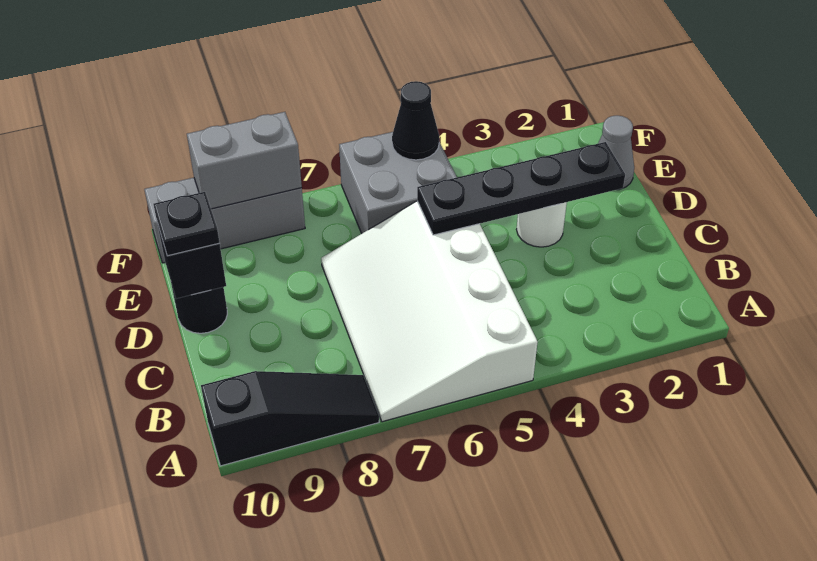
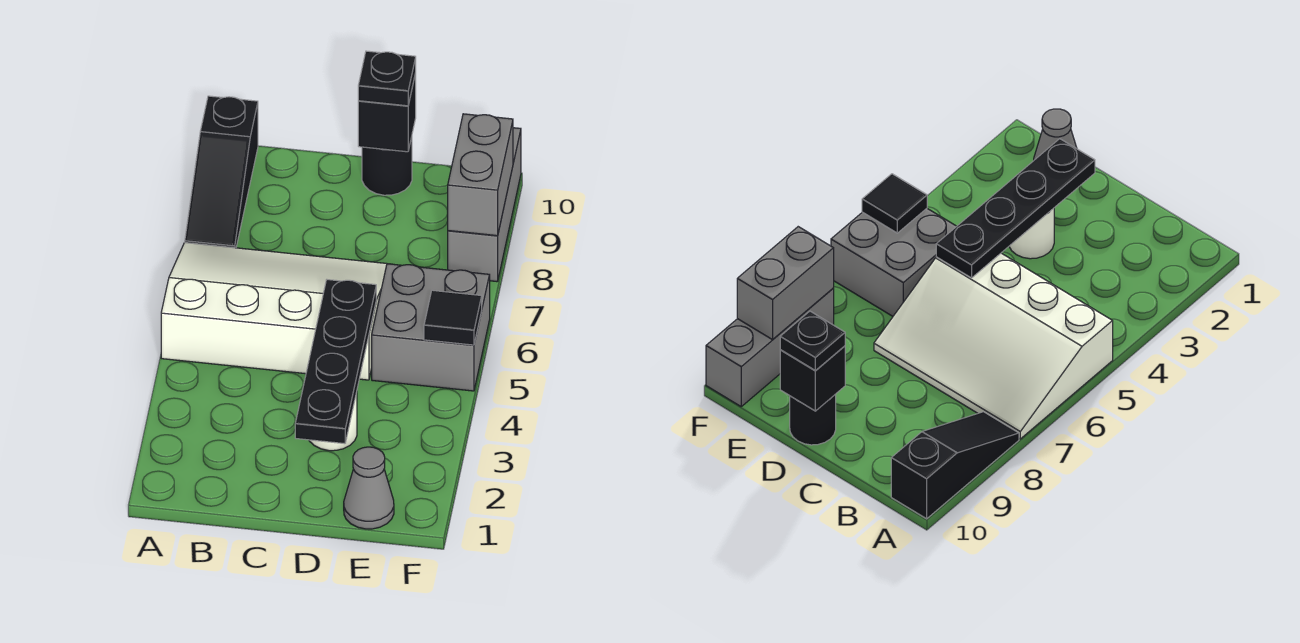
black cone F5 level 2 -> black tile F5 level 2

